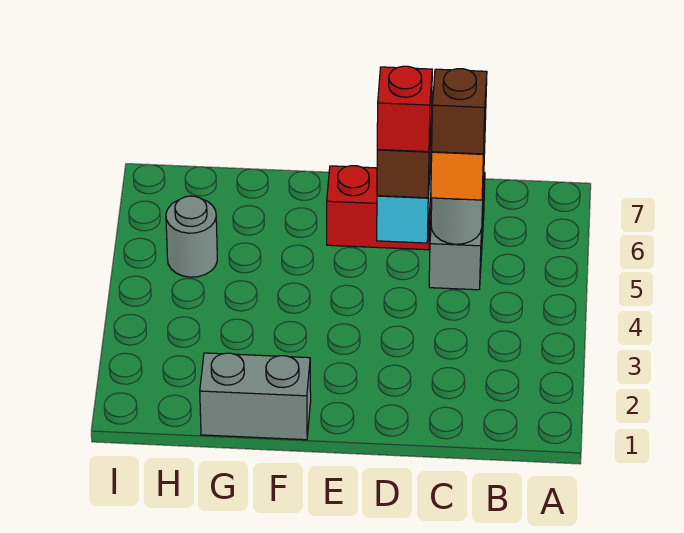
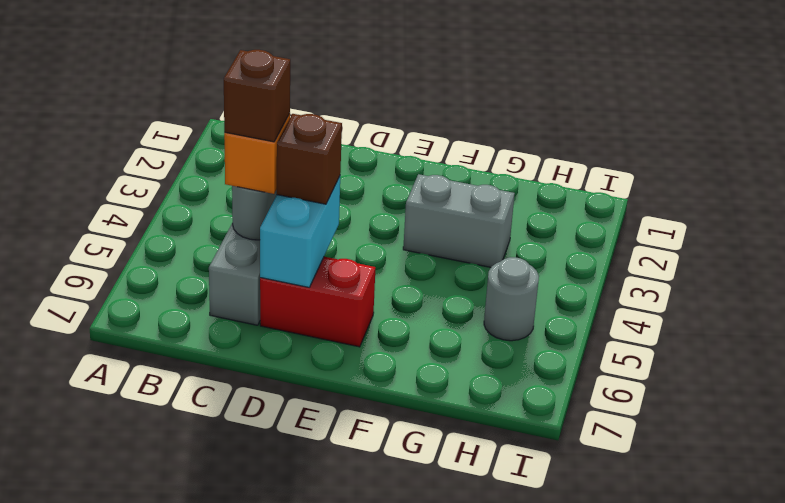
red brick D5 level 4 -> none
grey brick F1:G1 level 1 -> grey brick F3:G3 level 1

